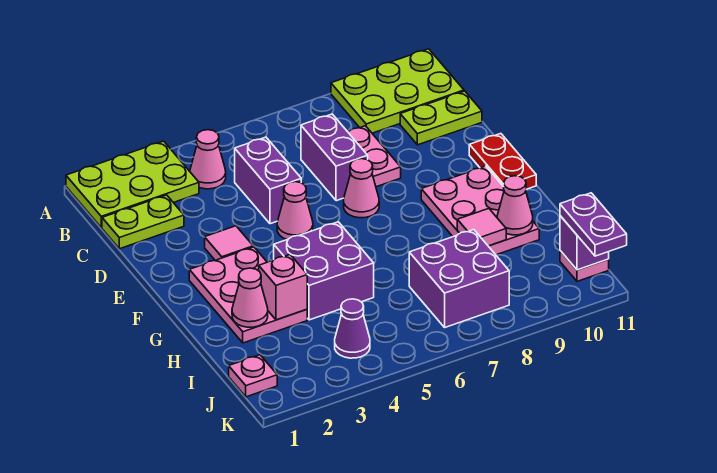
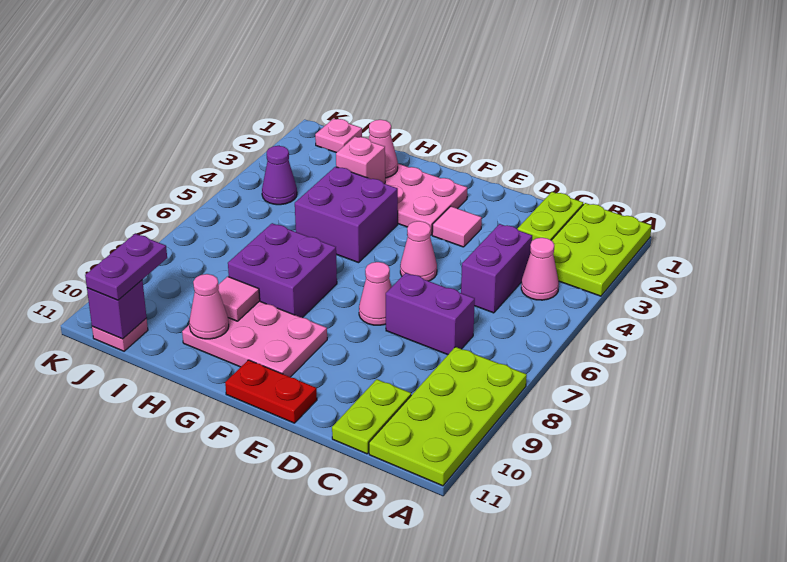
lime plate A9:B11 level 1 -> lime plate A8:B11 level 1
purple brick C5:D5 level 1 -> purple brick C4:C5 level 1
pink plate C8:D8 level 1 -> none
purple brick I7:J8 level 1 -> purple brick G7:H8 level 1
purple plate J11:K11 level 3 -> purple plate J10:J11 level 3

